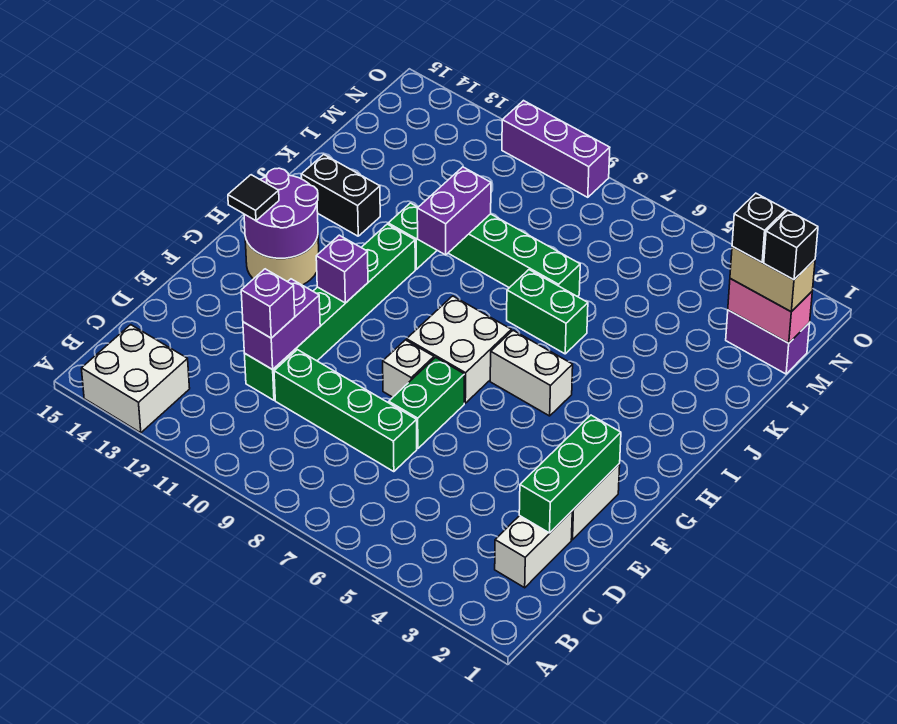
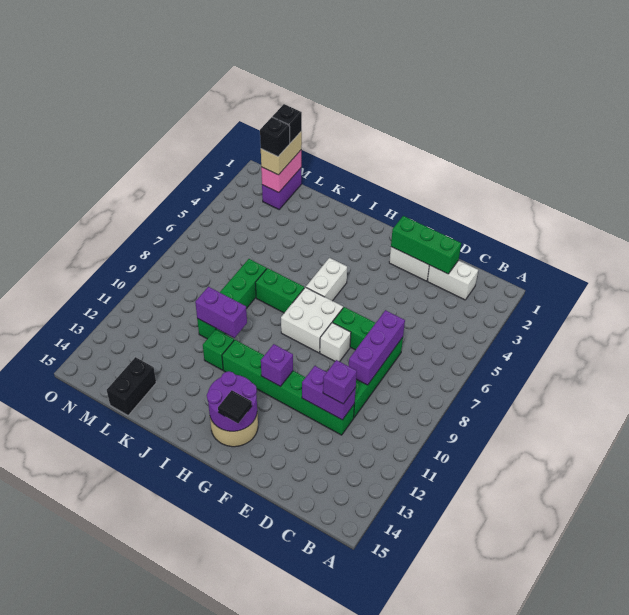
white brick A13:B14 level 1 -> none
green brick J6:J7 level 1 -> green brick I7:J7 level 1
black brick J13:J14 level 1 -> black brick L14:L15 level 1
purple brick O9:O11 level 1 -> purple brick D7:D9 level 2

